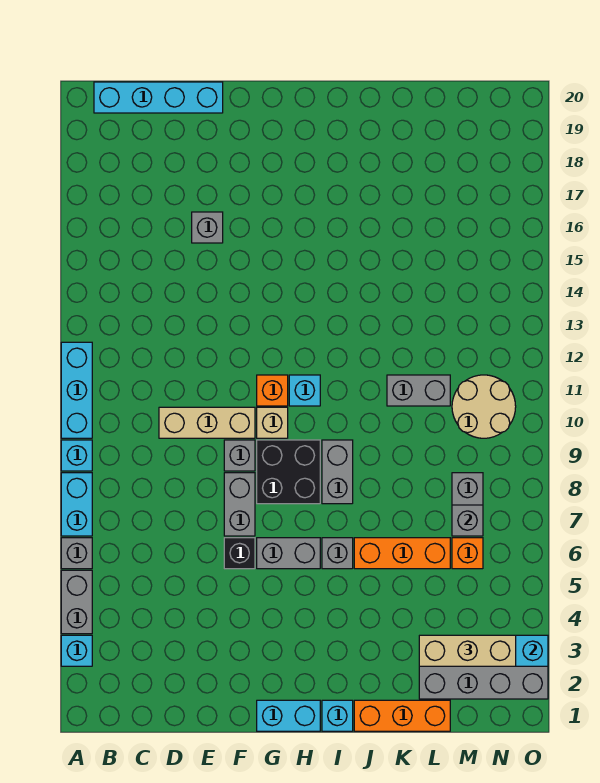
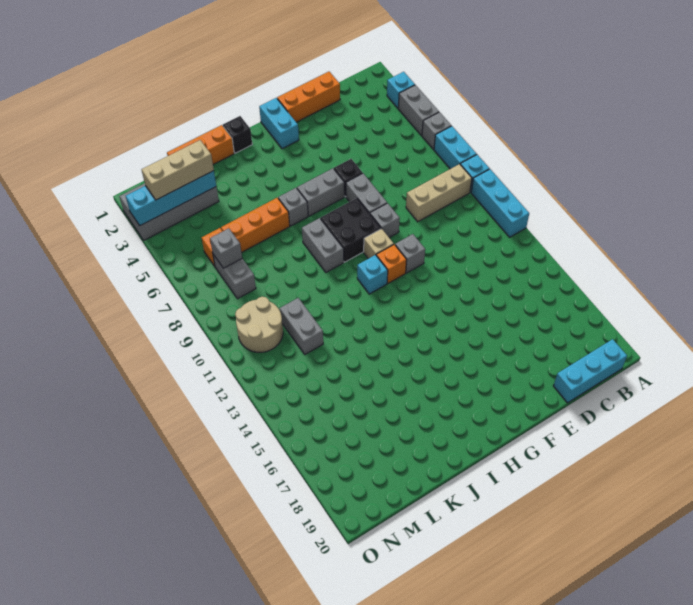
cyan brick B20:E20 level 1 -> cyan brick B20:D20 level 1
none -> orange brick D1:F1 level 1
tan brick D10:F10 level 1 -> tan brick B9:D9 level 1
grey brick E16 level 1 -> grey brick F11 level 1
cyan brick G1:H1 level 1 -> cyan brick G1:G2 level 1
cyan brick I1 level 1 -> black brick I1 level 1
grey brick K11:L11 level 1 -> grey brick L11:L12 level 1

